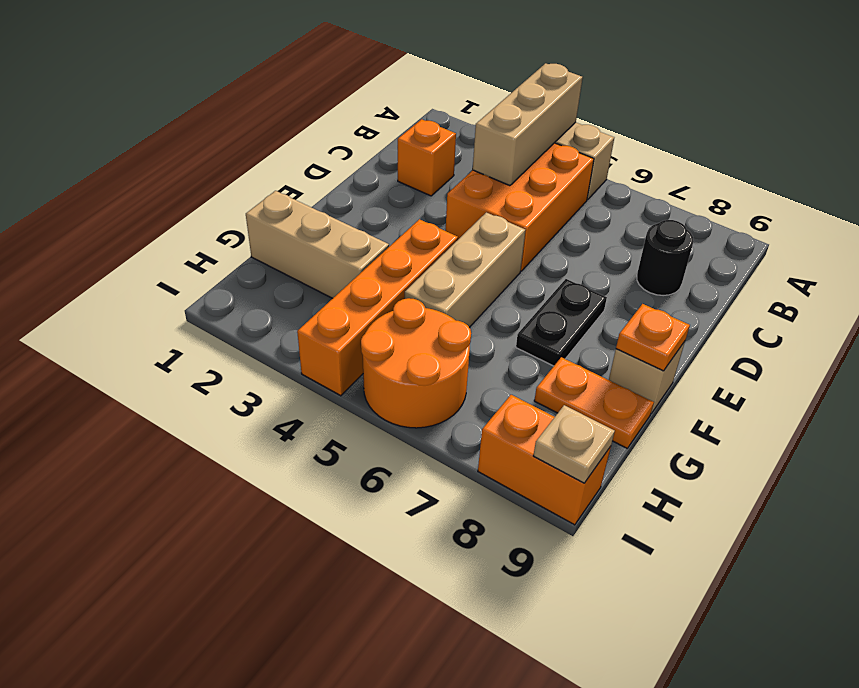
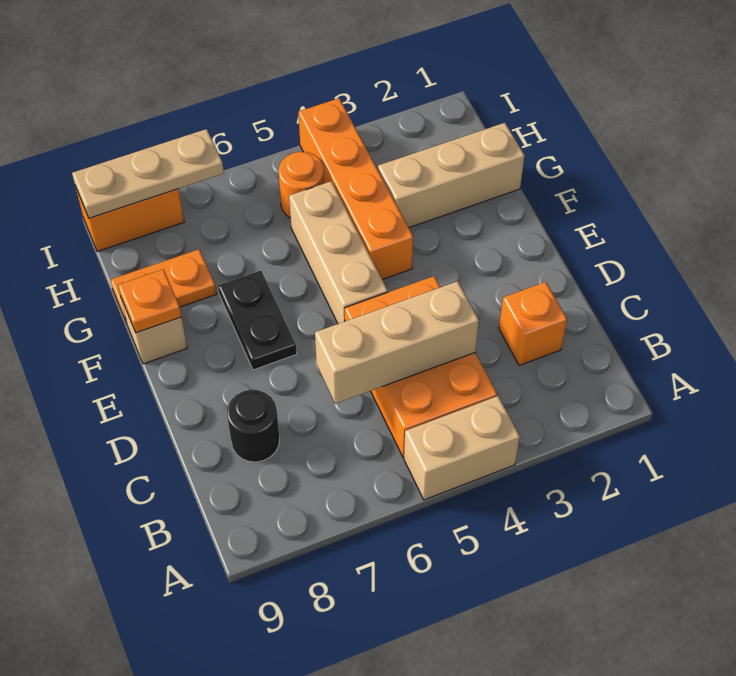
tan brick A4:C4 level 2 -> tan brick C4:C6 level 2
orange round brick H5:I6 level 1 -> orange round brick H5 level 1
tan plate I9 level 2 -> tan plate I7:I9 level 2

